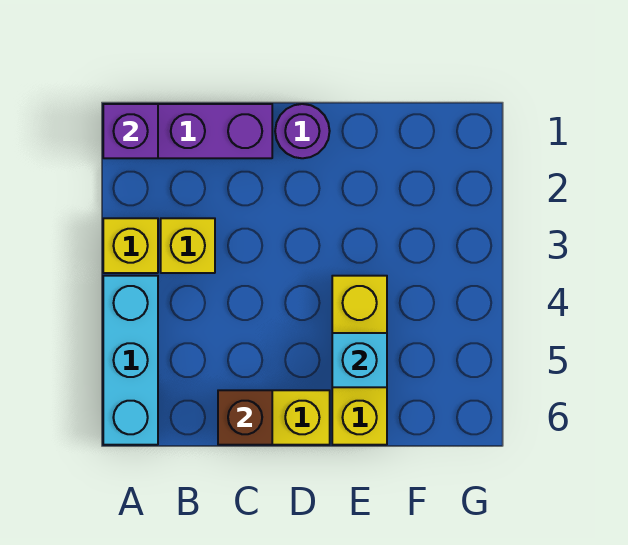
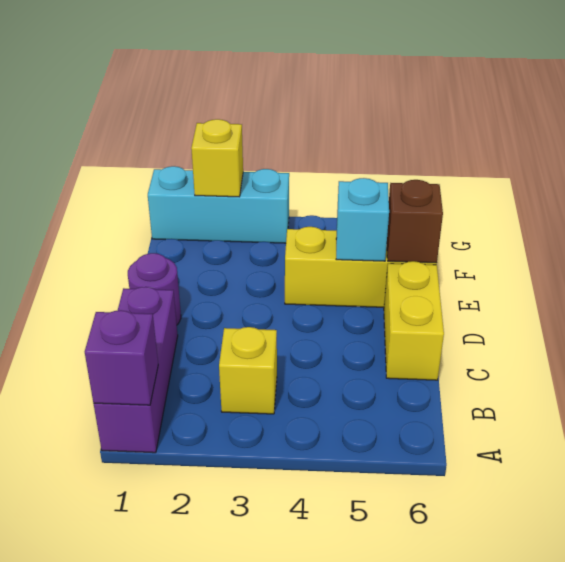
yellow brick A3 level 1 -> yellow brick G2 level 2
cyan brick A4:A6 level 1 -> cyan brick G1:G3 level 1
brown brick C6 level 2 -> brown brick E6 level 2

